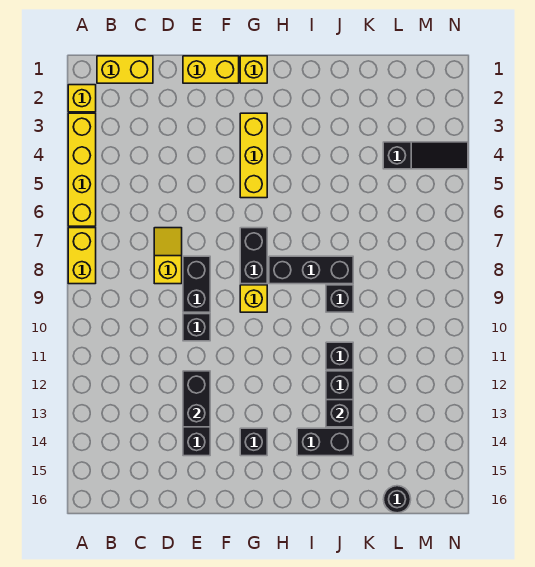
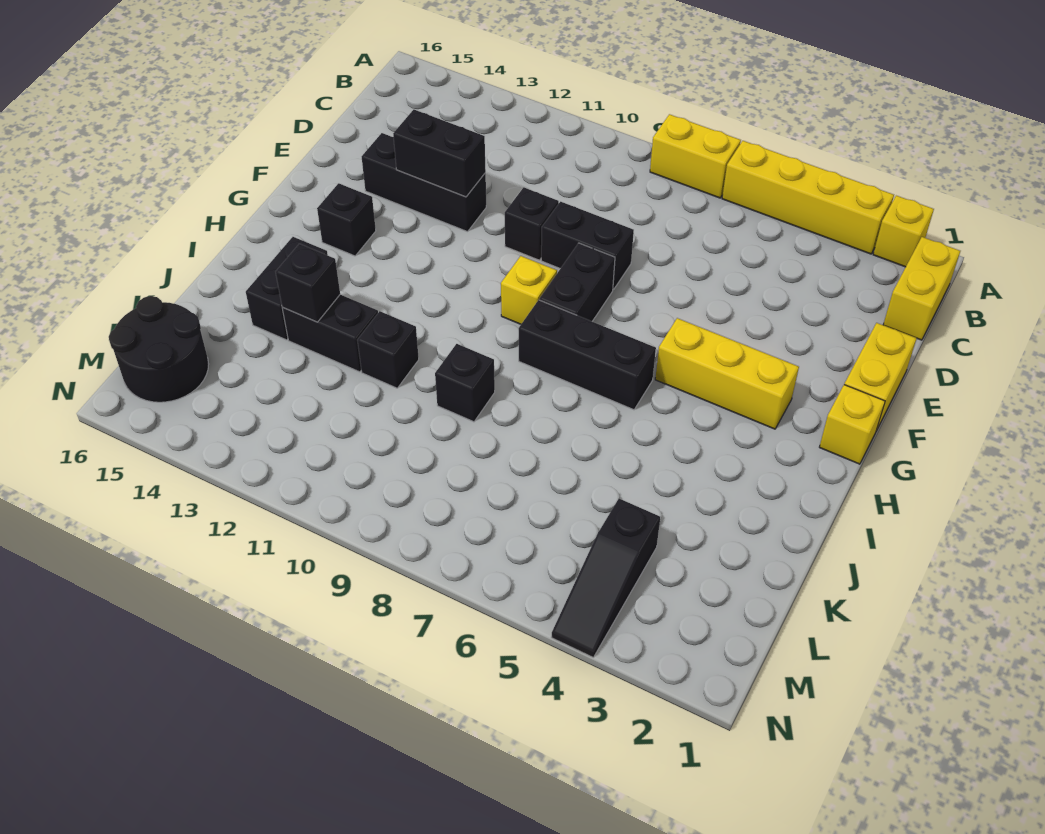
yellow slope D7:D8 level 1 top 8 -> none
black brick G7:G8 level 1 -> black brick F8:G8 level 1
black brick H8:J8 level 1 -> black brick H6:H8 level 1
black round brick L16 level 1 -> black round brick L15:M16 level 1

